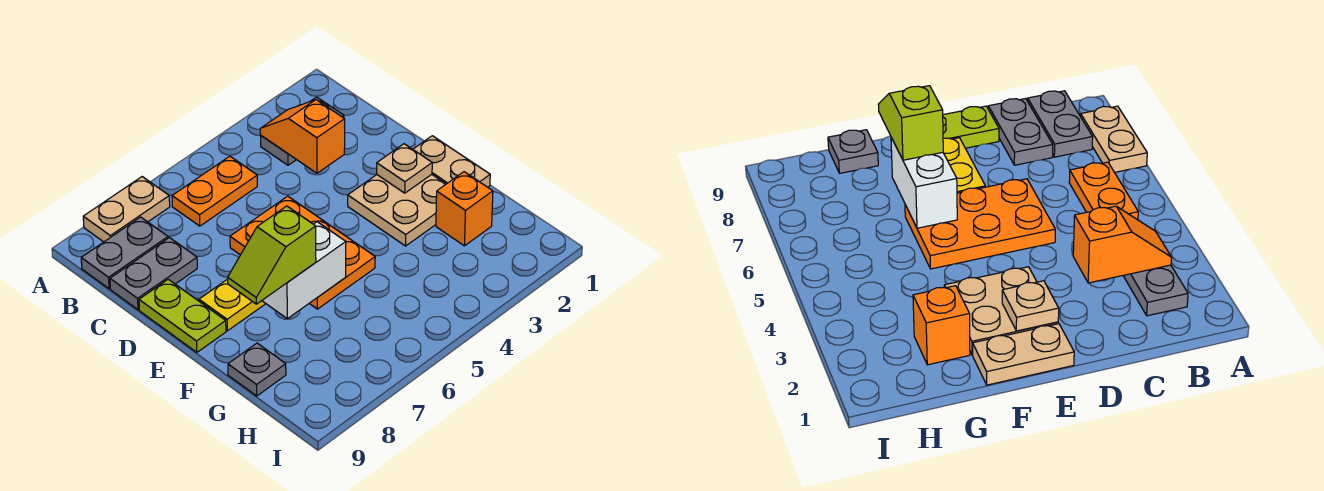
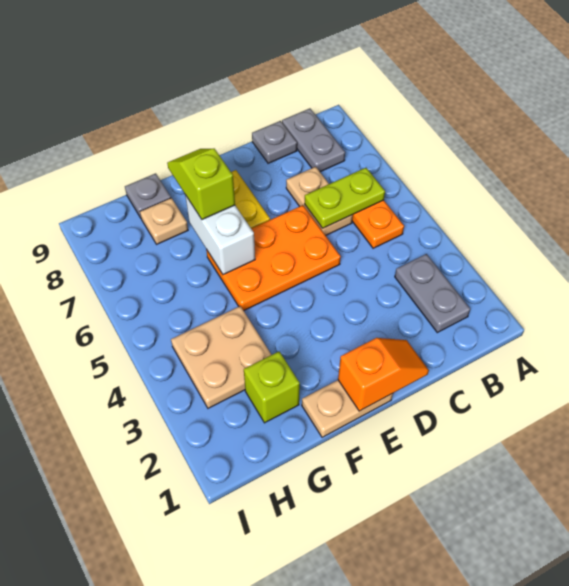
tan plate A7:A8 level 1 -> tan plate C6:C7 level 1
orange slope B3:C3 level 2 top C -> orange slope D1:E1 level 2 top E
grey plate C8:C9 level 1 -> grey plate C9 level 1
lime plate D9:E9 level 1 -> lime plate B6:C6 level 2
tan plate E2:F3 level 1 -> tan plate G3:H4 level 1
tan plate E2 level 2 -> tan plate G8 level 1
orange brick G2 level 1 -> lime brick G2 level 1

